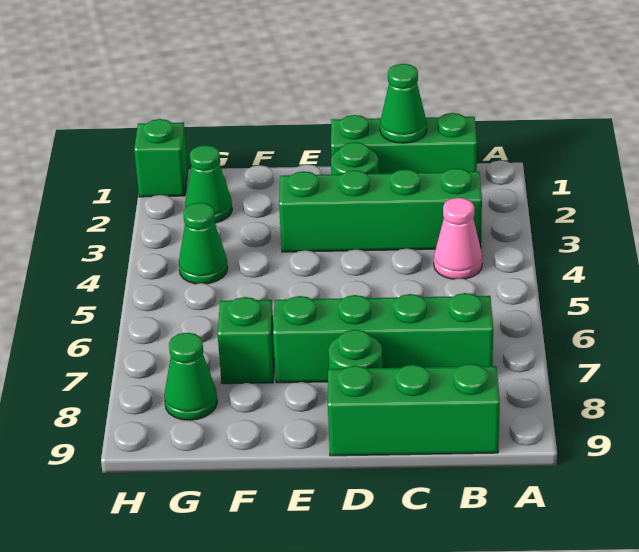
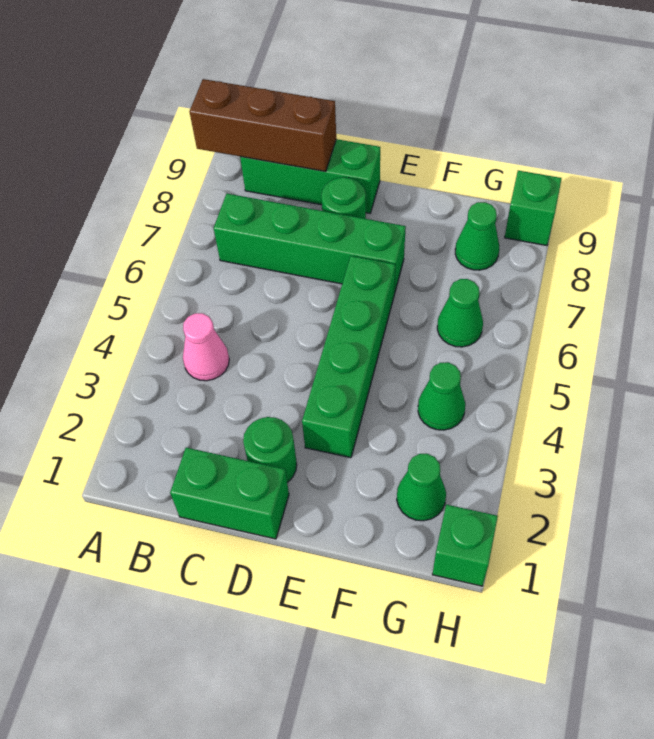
none -> brown brick A9:C9 level 2
green brick B1:D1 level 1 -> green brick C1:D1 level 1
green brick B3:E3 level 1 -> green brick E3:E6 level 1
green cone C1 level 2 -> green cone G6 level 1
green brick F7 level 1 -> green brick H9 level 1

